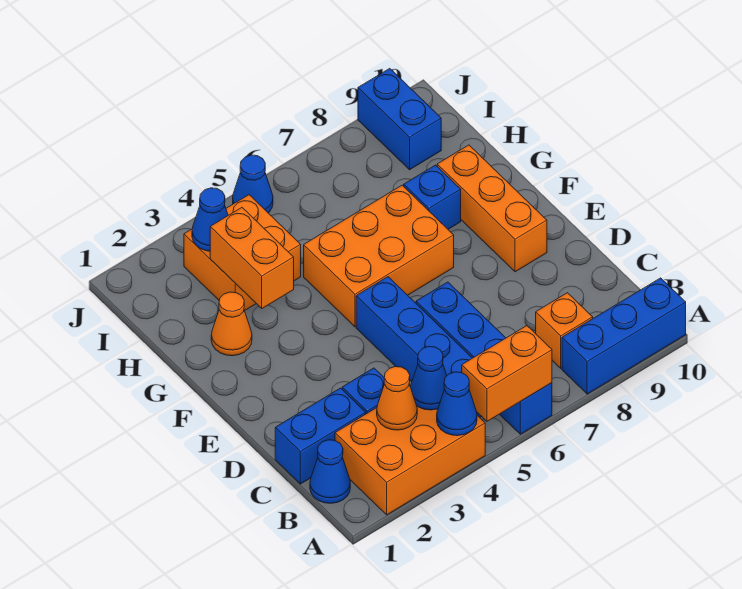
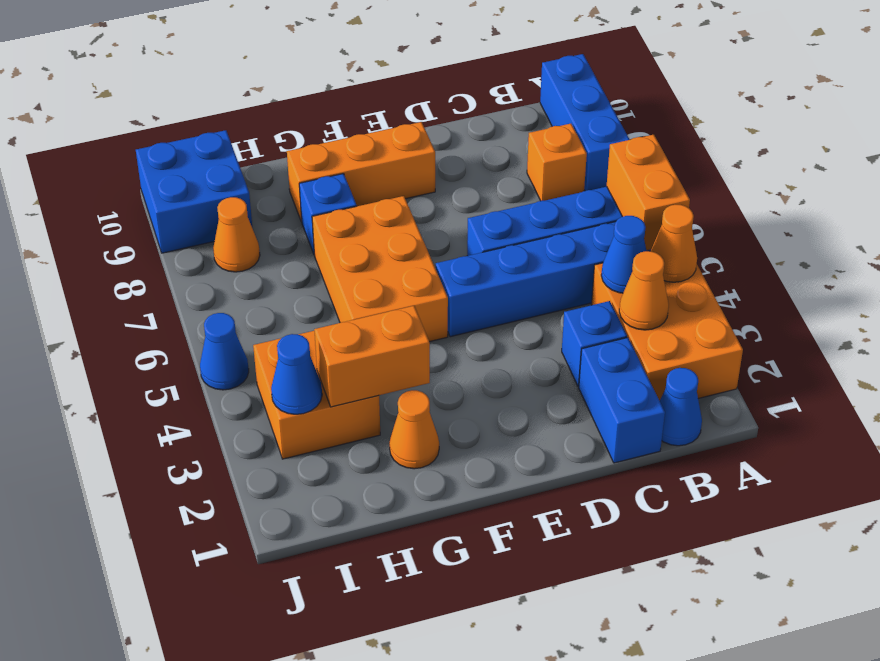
blue cone A4 level 2 -> orange cone A4 level 2
none -> orange cone I8 level 1
blue brick I9:J9 level 1 -> blue brick I9:J10 level 1

